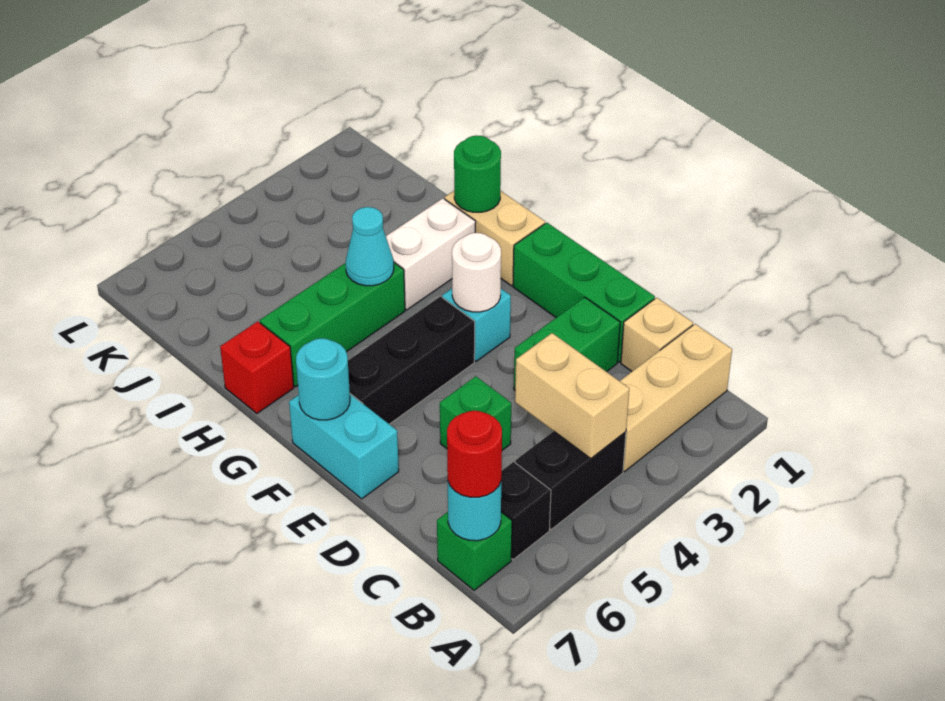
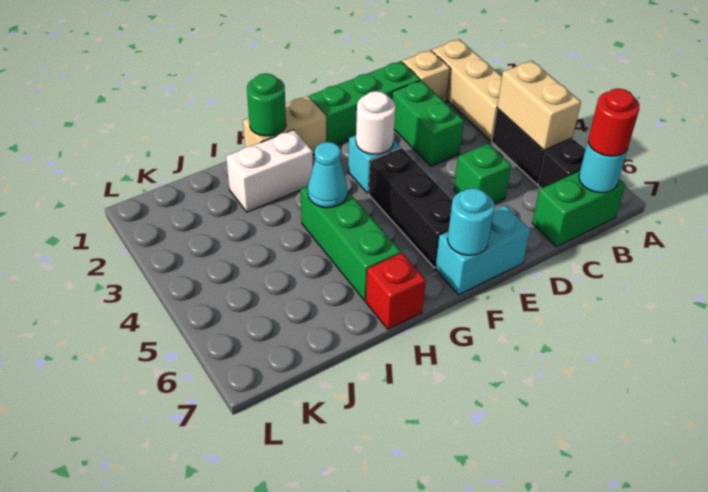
tan brick B4:C4 level 2 -> tan brick B4:B5 level 2
green brick B7 level 1 -> green brick B7:C7 level 1
white brick H2:H3 level 1 -> white brick H2:I2 level 1

